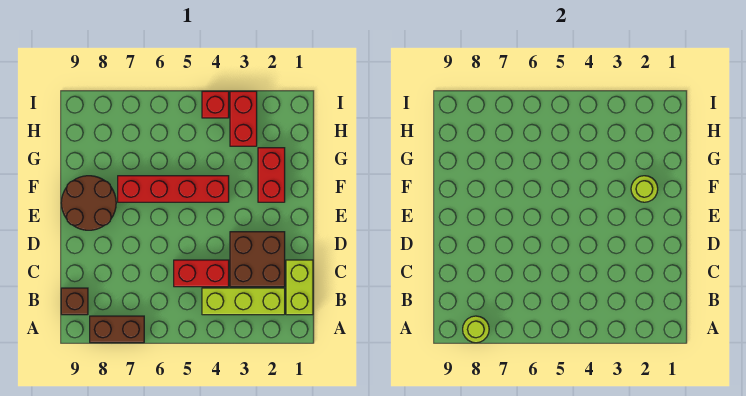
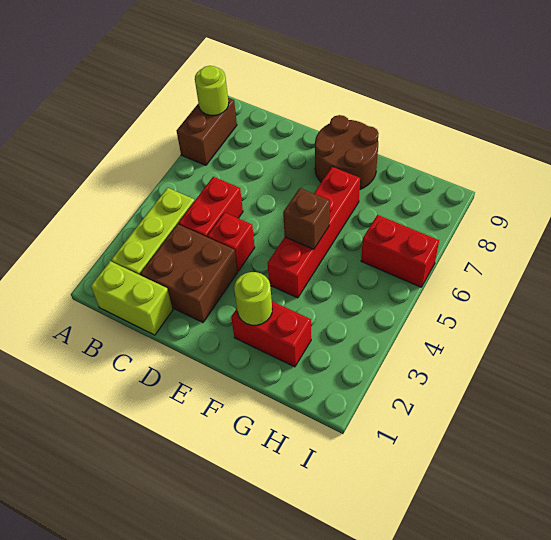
brown brick B9 level 1 -> brown brick F5 level 2
red brick H3:I3 level 1 -> red brick H6:I6 level 1
red brick I4 level 1 -> red brick D4 level 1

